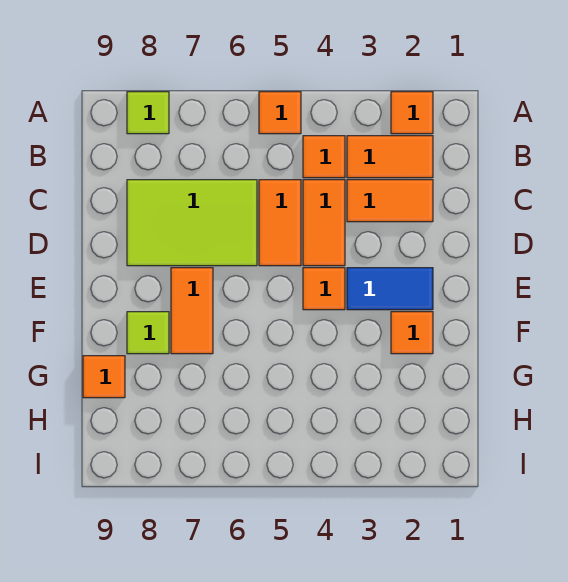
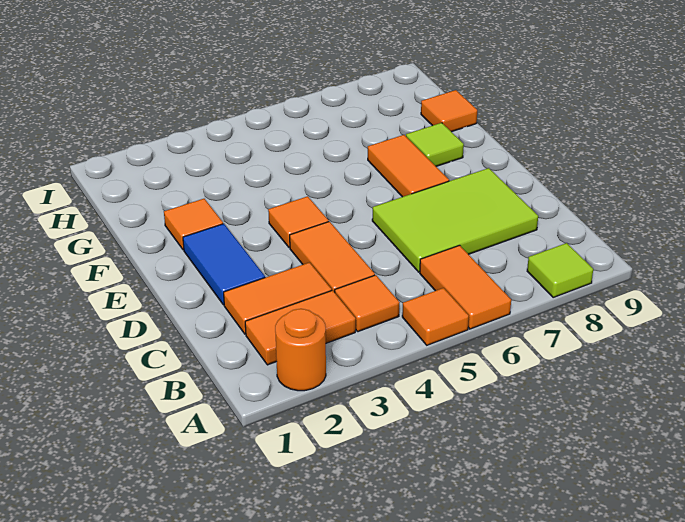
orange tile A2 level 1 -> orange round brick A2 level 1
orange tile C5:D5 level 1 -> orange tile A6:B6 level 1
blue tile E2:E3 level 1 -> blue tile D2:E2 level 1

